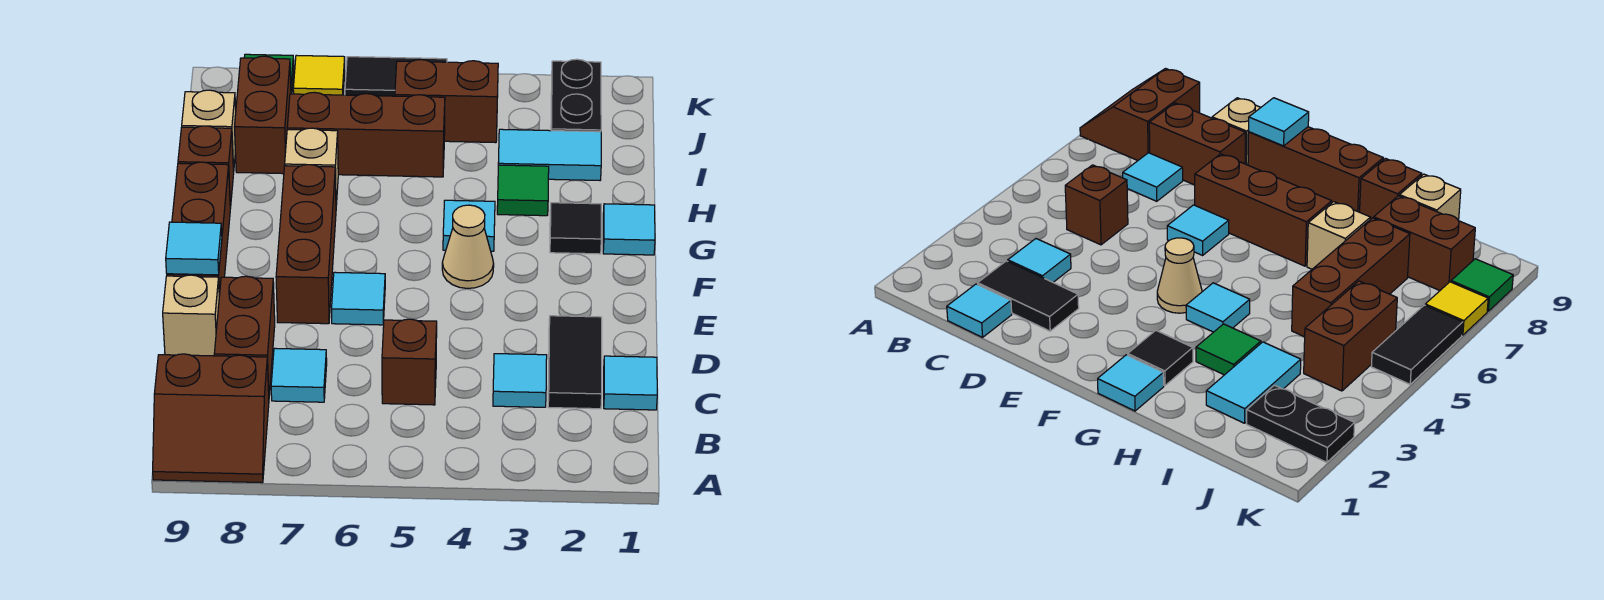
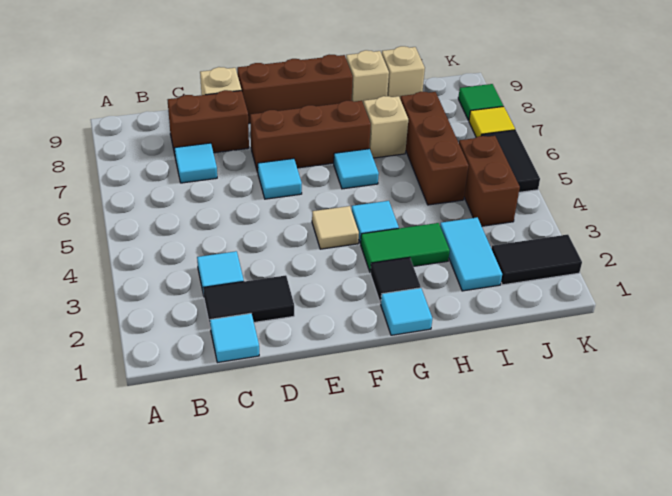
brown slope A8:B9 level 1 top B -> none
brown brick C5 level 1 -> none
cyan tile E9 level 2 -> cyan tile G6 level 1
tan cone F4 level 1 -> tan tile F4 level 1
green tile H3 level 1 -> green tile G3:H3 level 1
brown brick H9 level 1 -> tan brick H9 level 1
brown brick I8:J8 level 1 -> none
black plate J2:K2 level 1 -> black tile J2:K2 level 1

